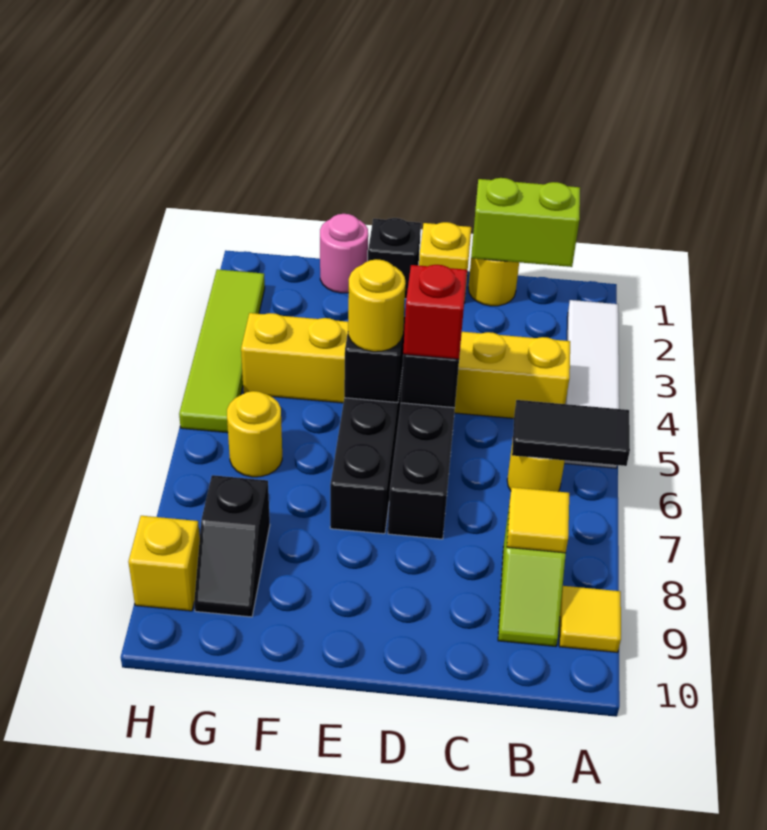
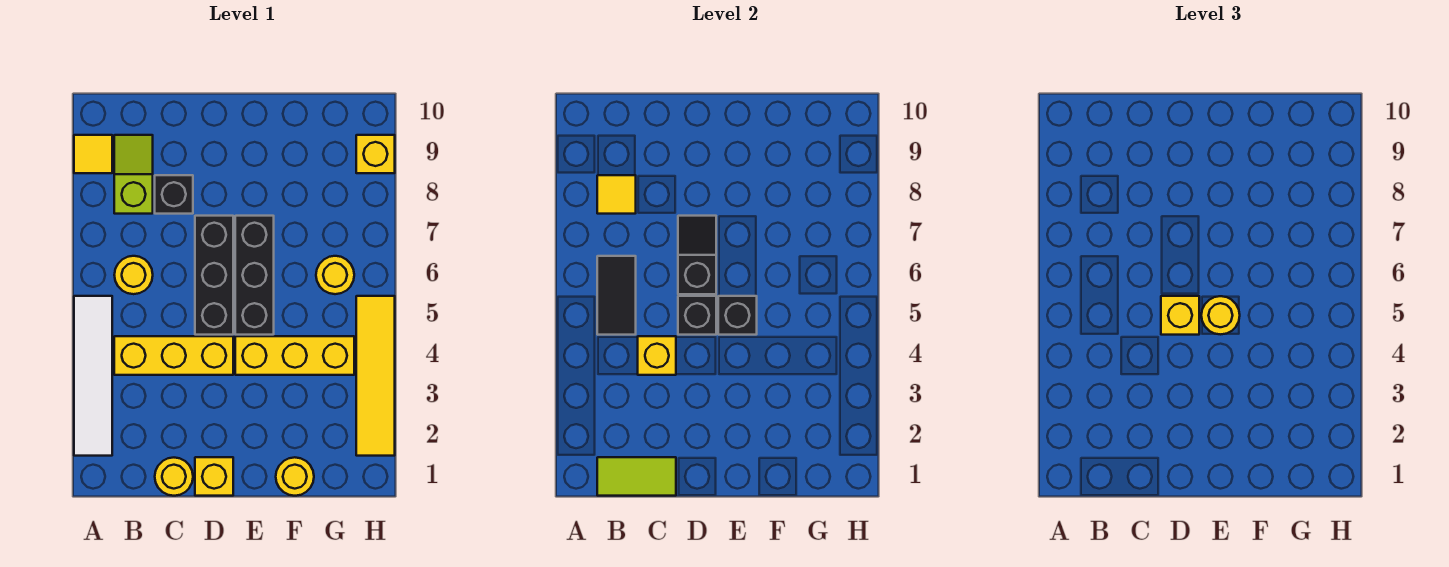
black tile A6:B6 level 2 -> black tile B5:B6 level 2
lime brick B1:C1 level 2 -> lime tile B1:C1 level 2
none -> yellow brick C4 level 2
red brick D5 level 3 -> yellow brick D5 level 3
black brick E1 level 1 -> black brick C8 level 1
pink round brick F1 level 1 -> yellow round brick F1 level 1
black slope G8:G9 level 1 top 8 -> black slope D6:D7 level 2 top 6
lime tile H2:H5 level 1 -> yellow tile H2:H5 level 1

